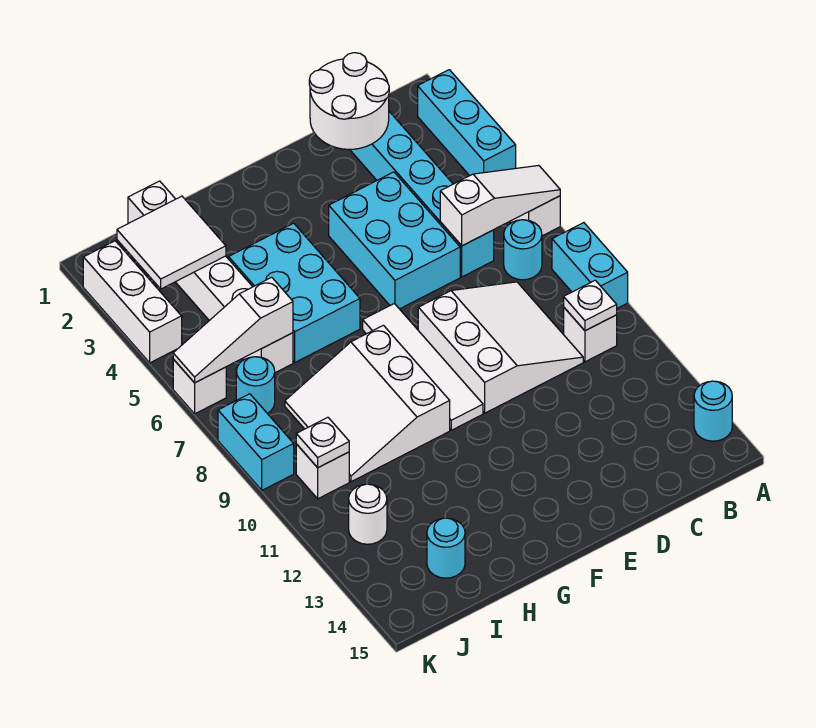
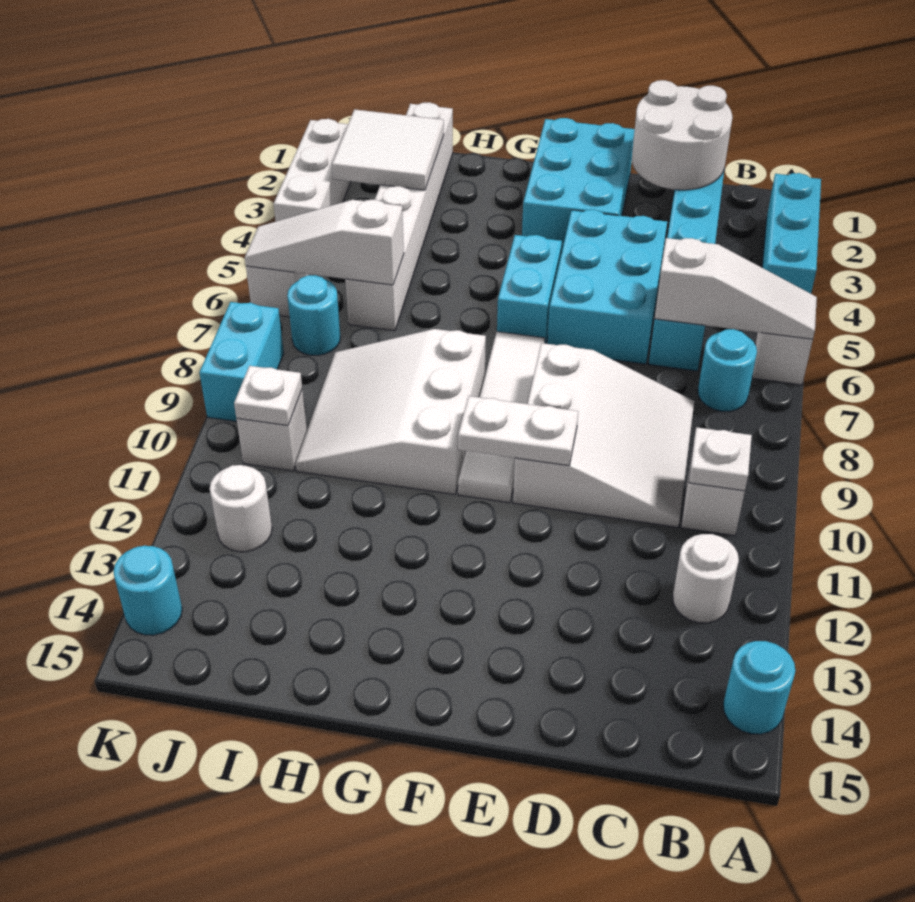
cyan brick A8:A9 level 1 -> cyan brick F5:F6 level 1
none -> white round brick B12 level 1
none -> white plate E10:F10 level 2
cyan brick G4:H6 level 1 -> cyan brick E1:F3 level 1
cyan round brick I14 level 1 -> cyan round brick K14 level 1

